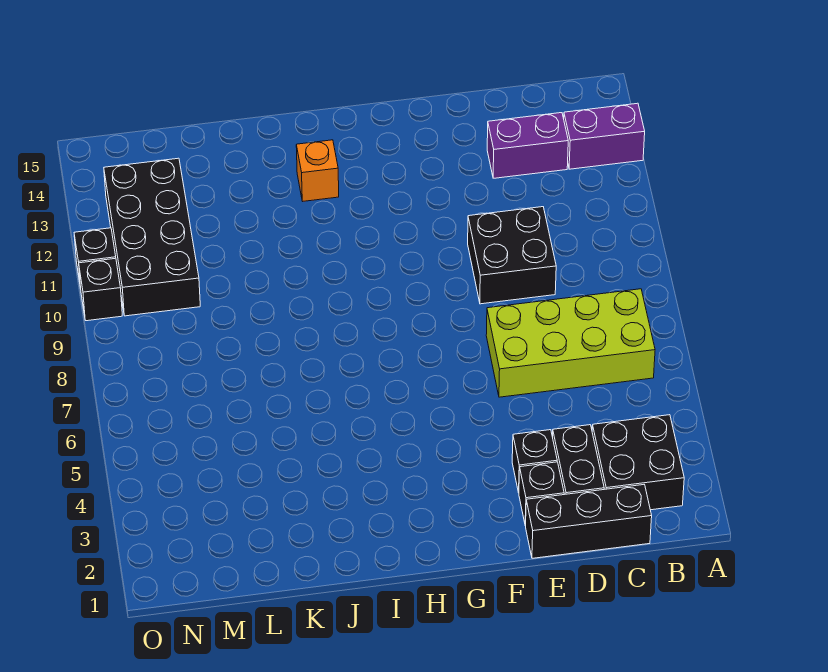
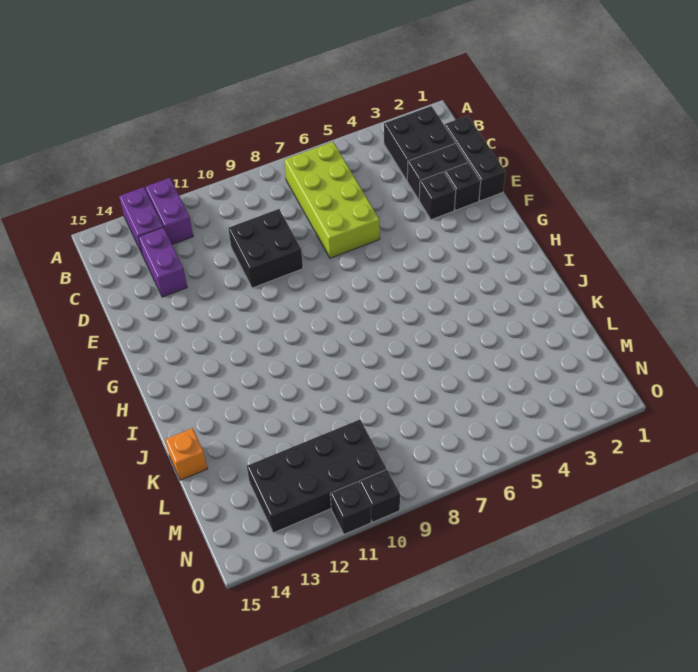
none -> purple brick A12:B12 level 1
orange brick I13 level 1 -> orange brick K15 level 1

